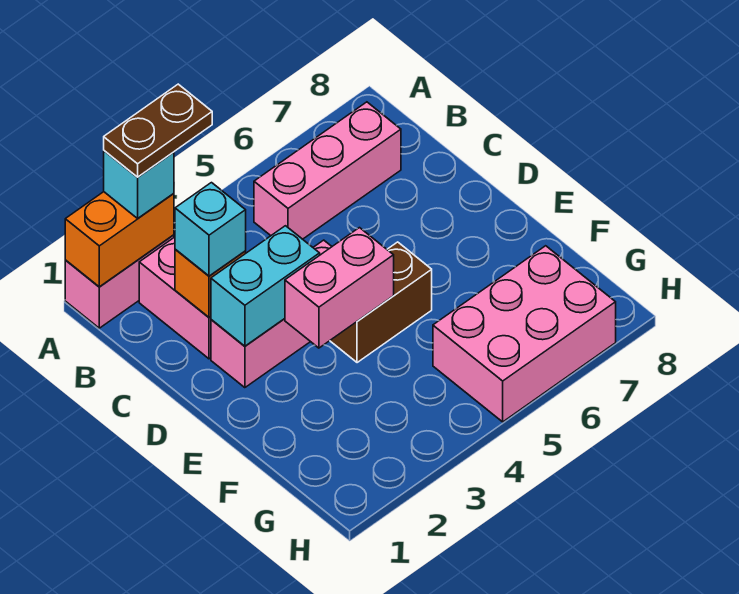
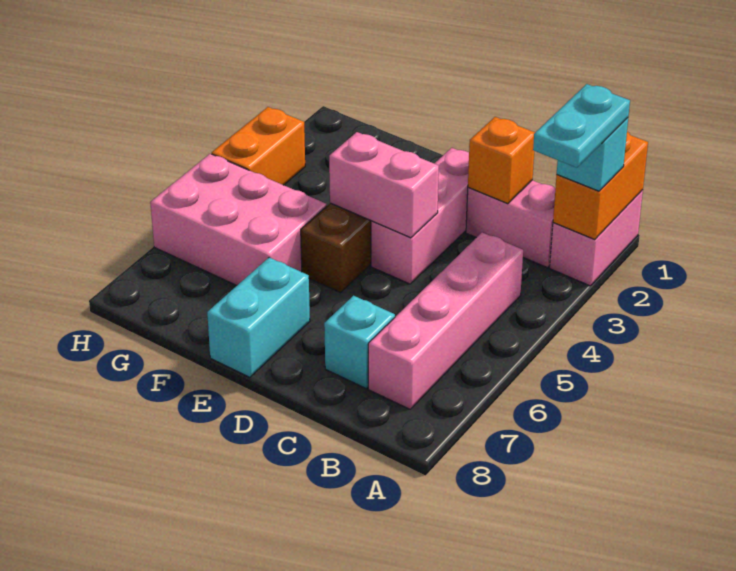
brown plate A2:A3 level 4 -> cyan plate A2:A3 level 4
pink brick B5:B7 level 1 -> pink brick B4:B7 level 1
cyan brick C2 level 3 -> cyan brick C7 level 1
cyan brick D2:D3 level 2 -> cyan brick E7:E8 level 1
pink brick E3:E4 level 2 -> pink brick D4:E4 level 2
pink brick G5:H7 level 1 -> pink brick F5:H6 level 1
none -> orange brick H3:H4 level 1

